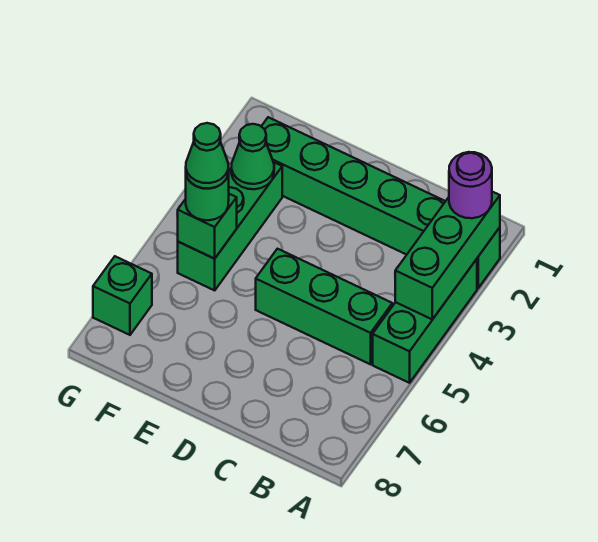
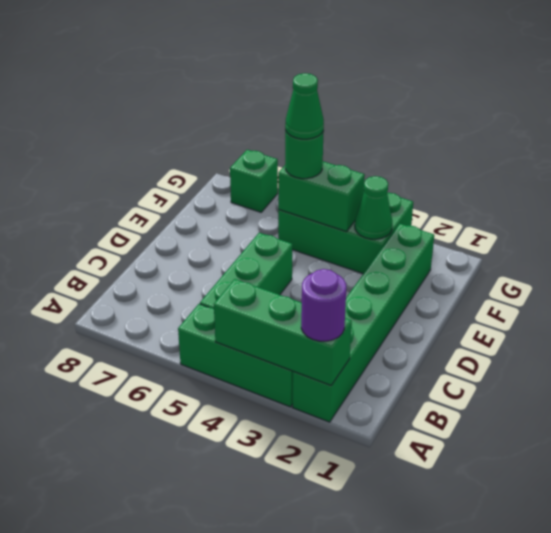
green brick F3:F5 level 1 -> green brick F3:G5 level 1
green brick F5 level 2 -> green brick F4:F5 level 2

